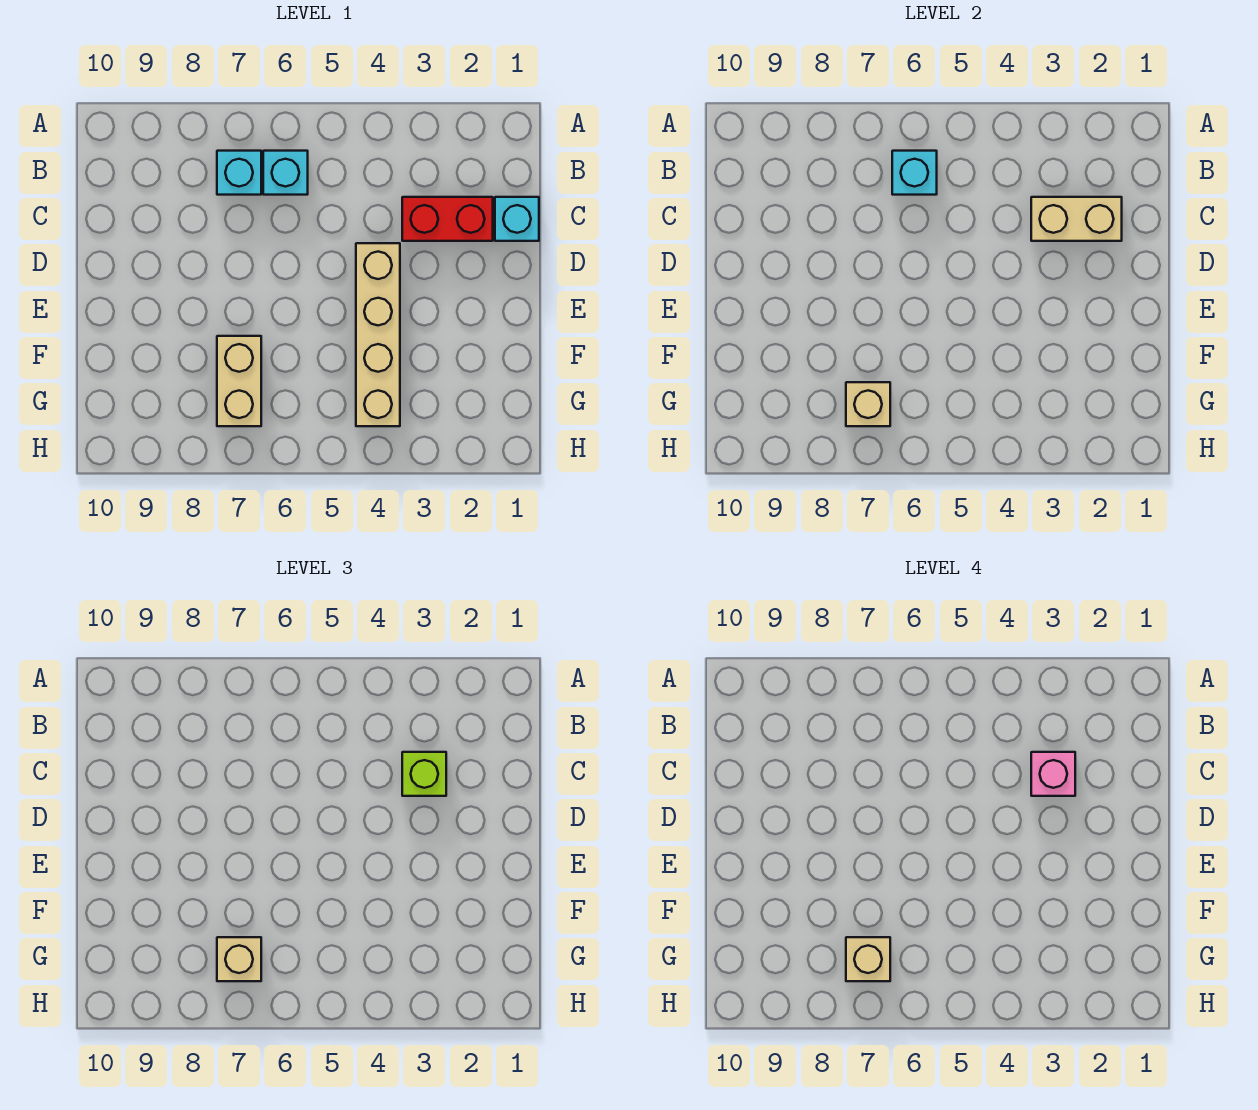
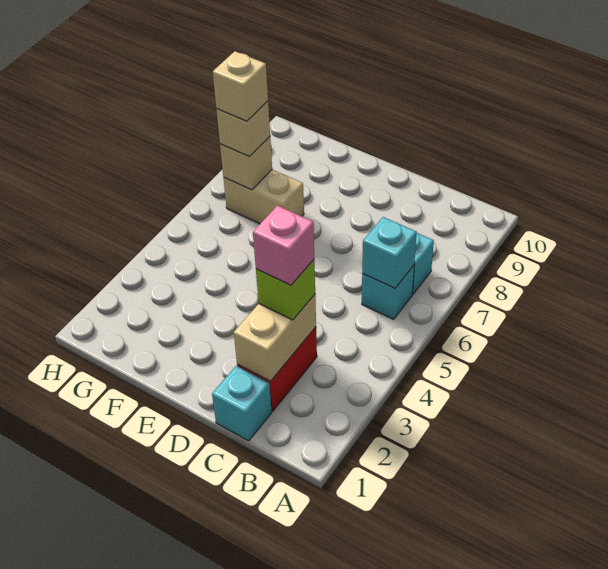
tan brick D4:G4 level 1 -> none

